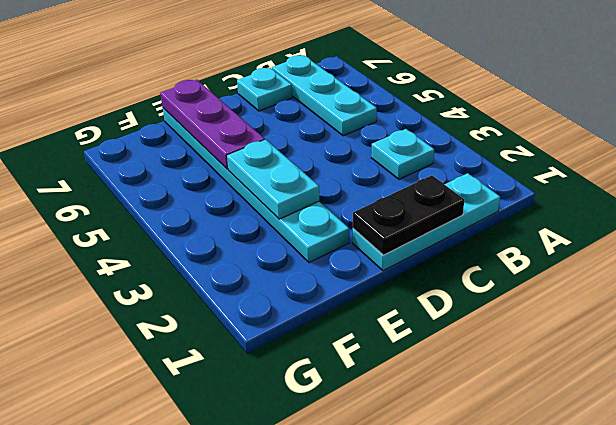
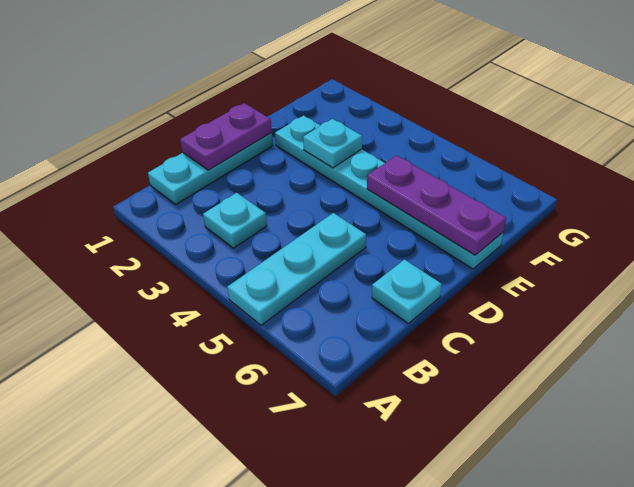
cyan plate B5:B7 level 1 -> cyan plate A5:C5 level 1
black plate C1:D1 level 2 -> purple plate C1:D1 level 2
cyan plate E3:E4 level 2 -> cyan plate E3 level 2

